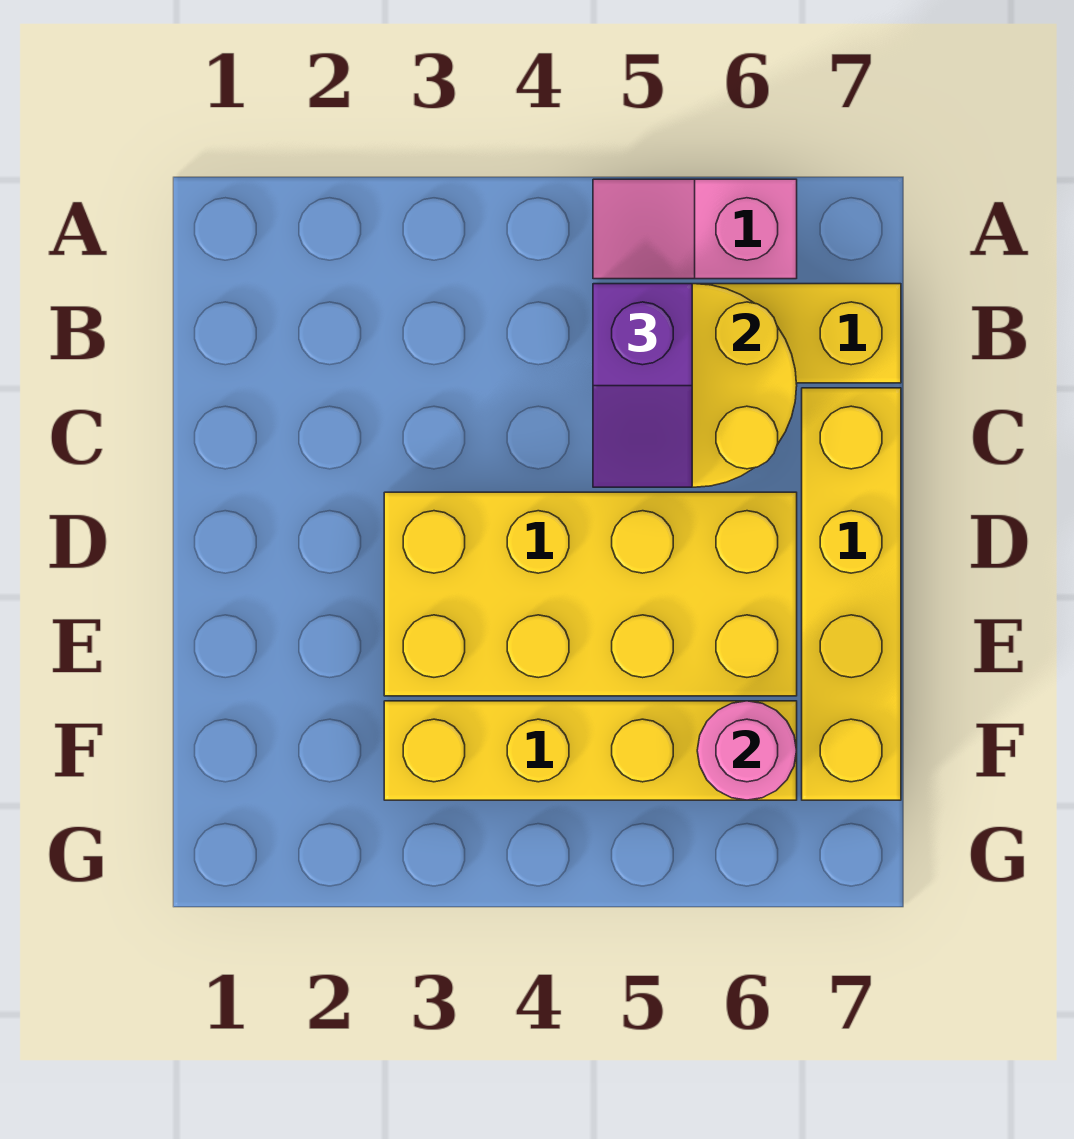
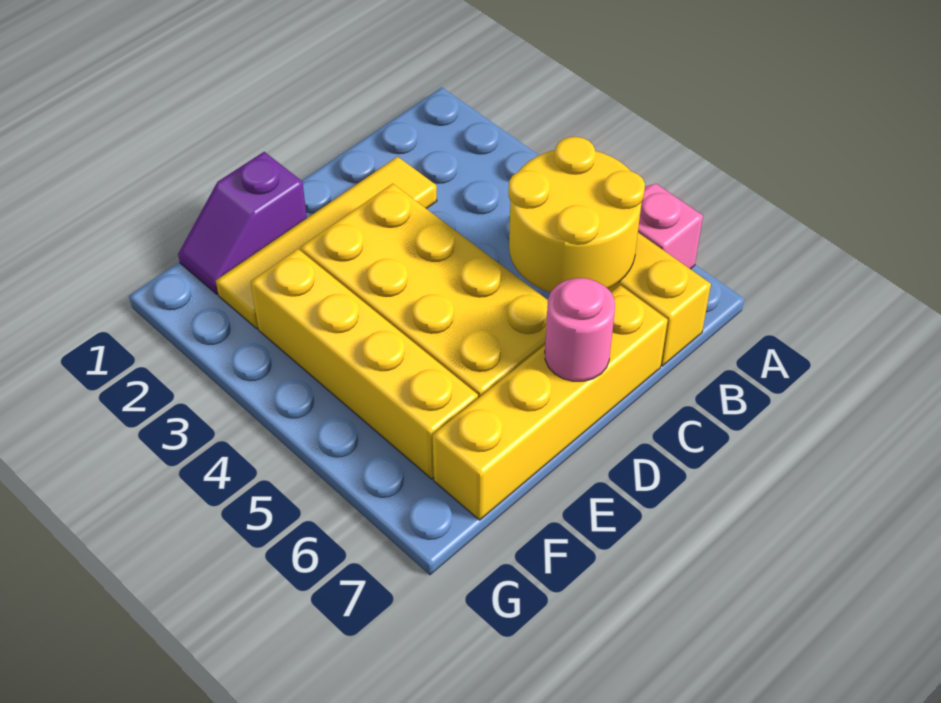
purple slope B5:C5 level 3 top B -> purple slope E1:F1 level 1 top E
none -> yellow tile C2:F2 level 1
pink round brick F6 level 2 -> pink round brick D7 level 2

